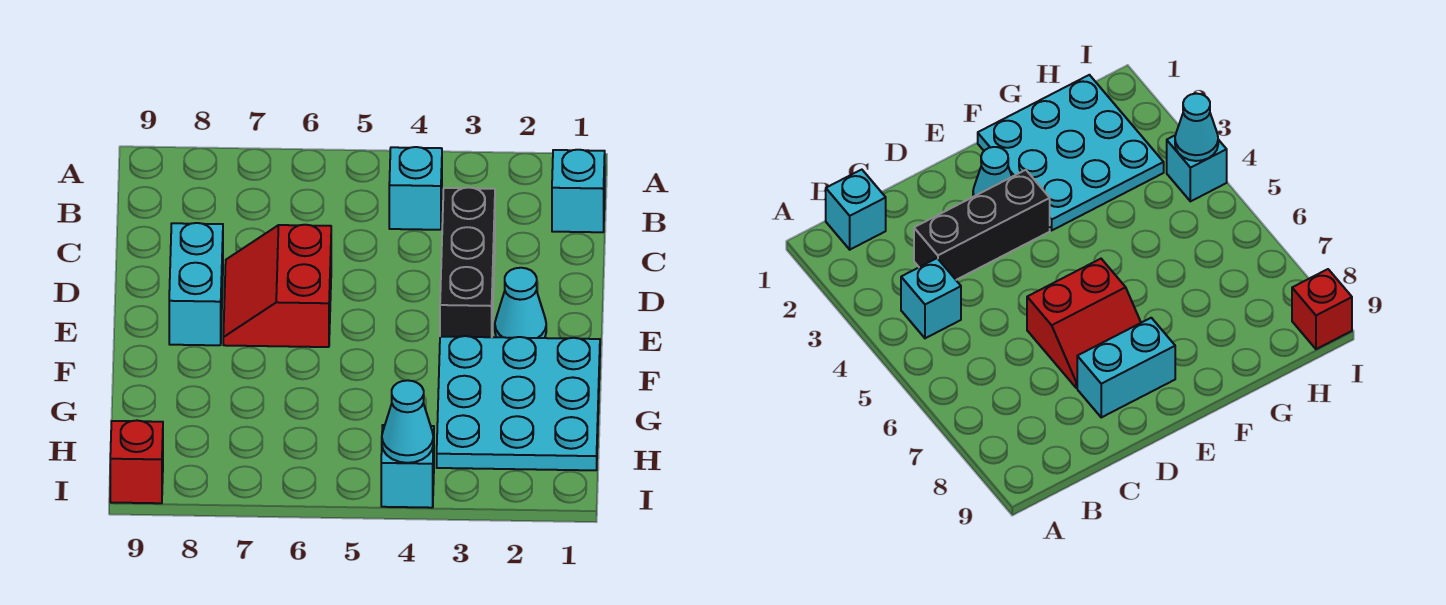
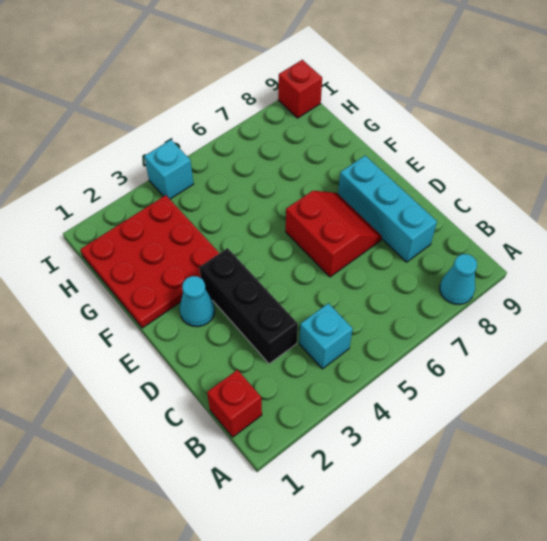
cyan brick B1 level 1 -> red brick B1 level 1
cyan brick D8:E8 level 1 -> cyan brick C8:E8 level 1
cyan plate F1:H3 level 1 -> red plate F1:H3 level 1
cyan cone I4 level 2 -> cyan cone A8 level 1

